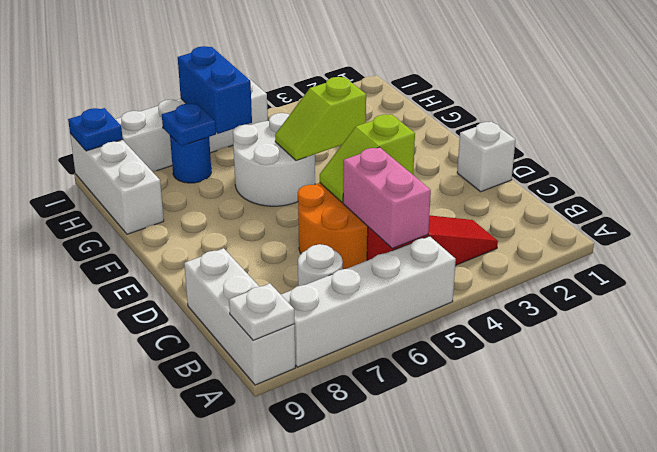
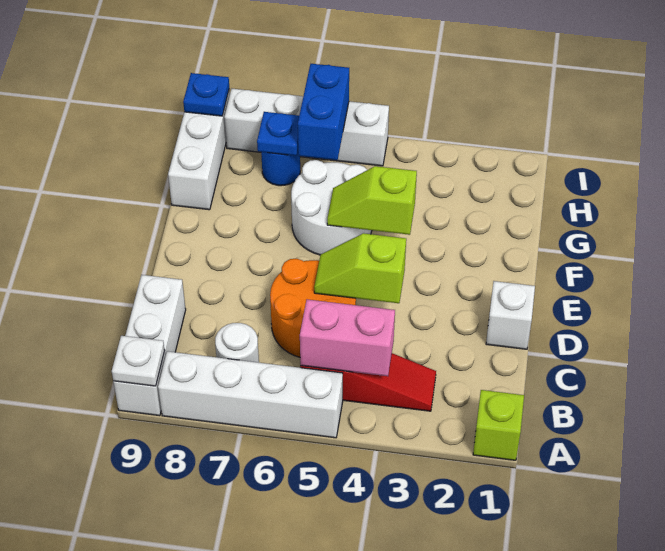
none -> lime brick A1 level 1
pink brick B5:C5 level 2 -> pink brick B4:B5 level 2

